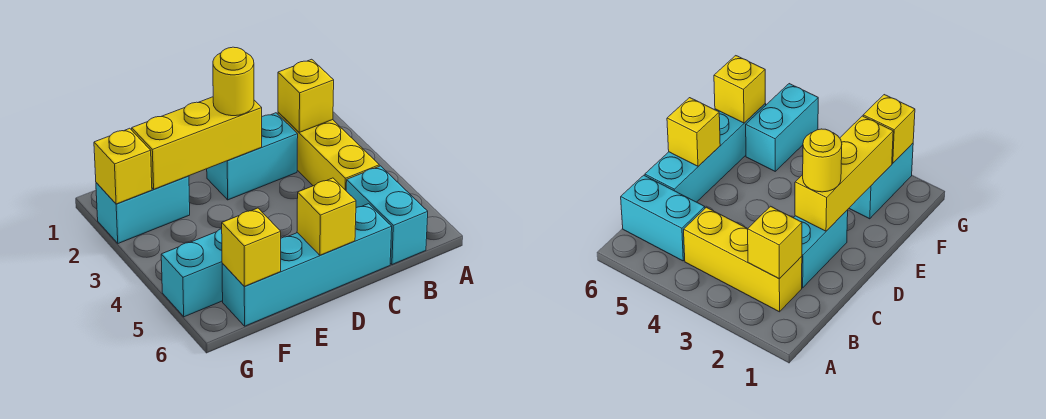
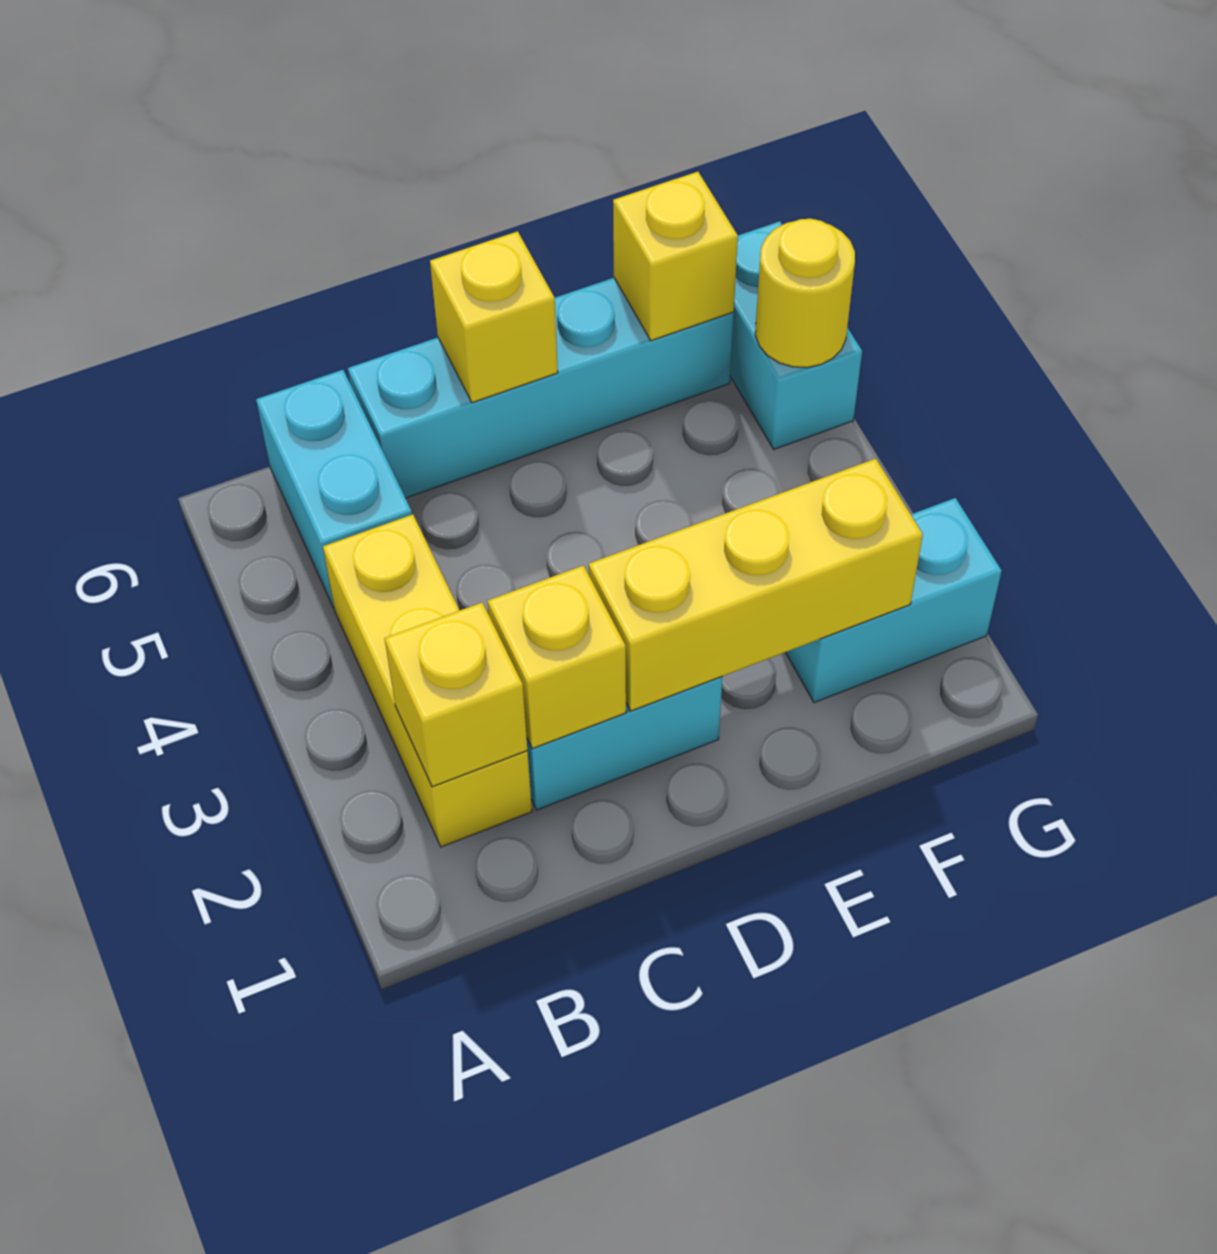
yellow round brick D2 level 3 -> yellow round brick G5 level 2
cyan brick F5:G5 level 1 -> cyan brick G5:G6 level 1
yellow brick G2 level 2 -> yellow brick C2 level 2

